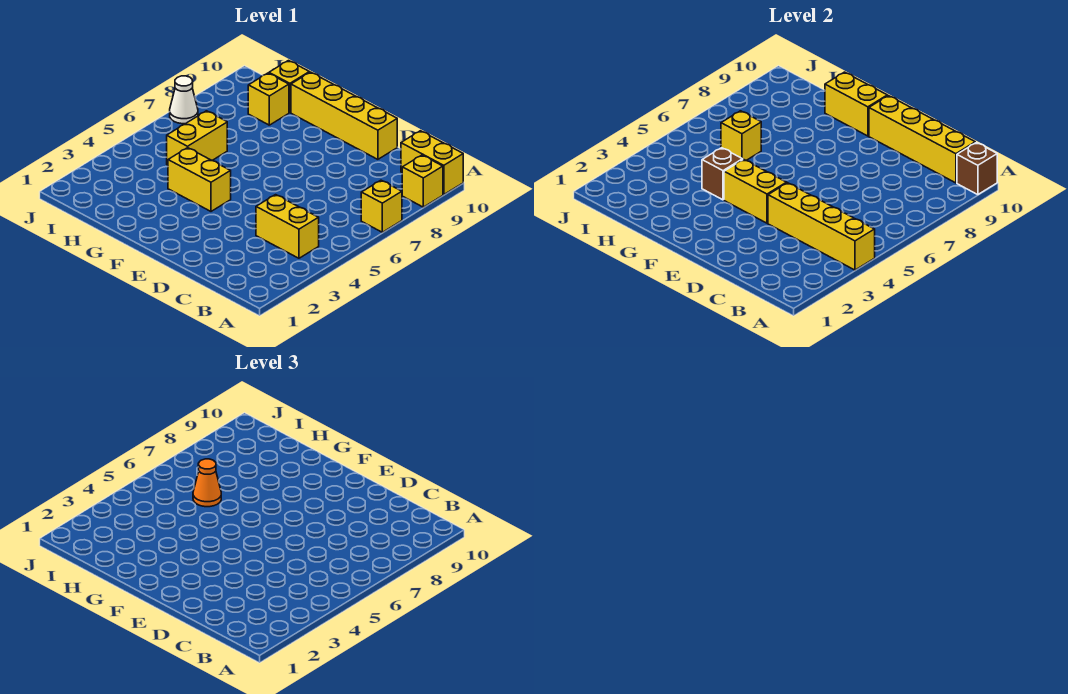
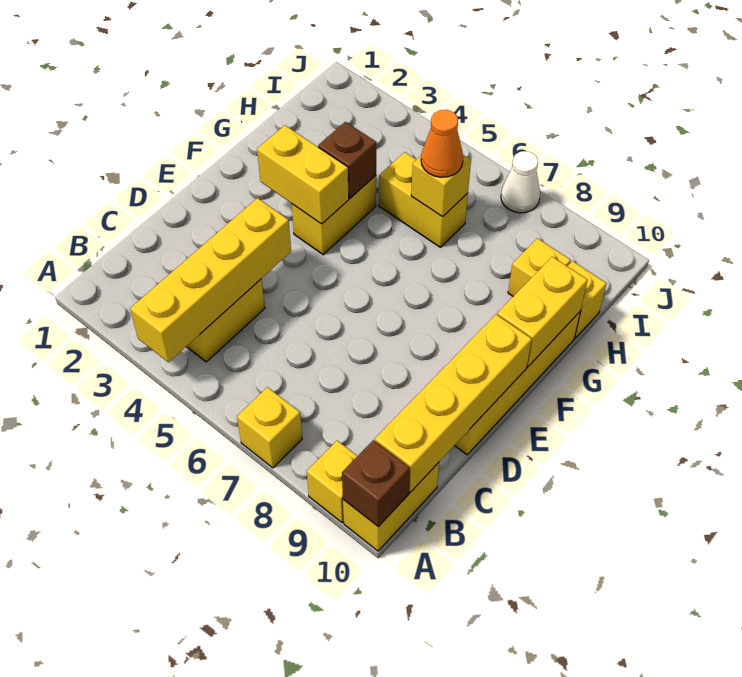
yellow brick E4:F4 level 2 -> yellow brick F3:F4 level 2

